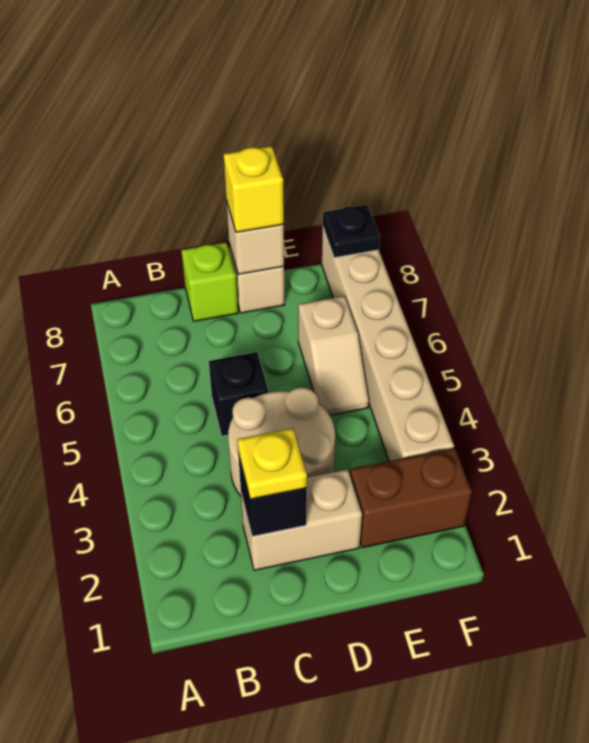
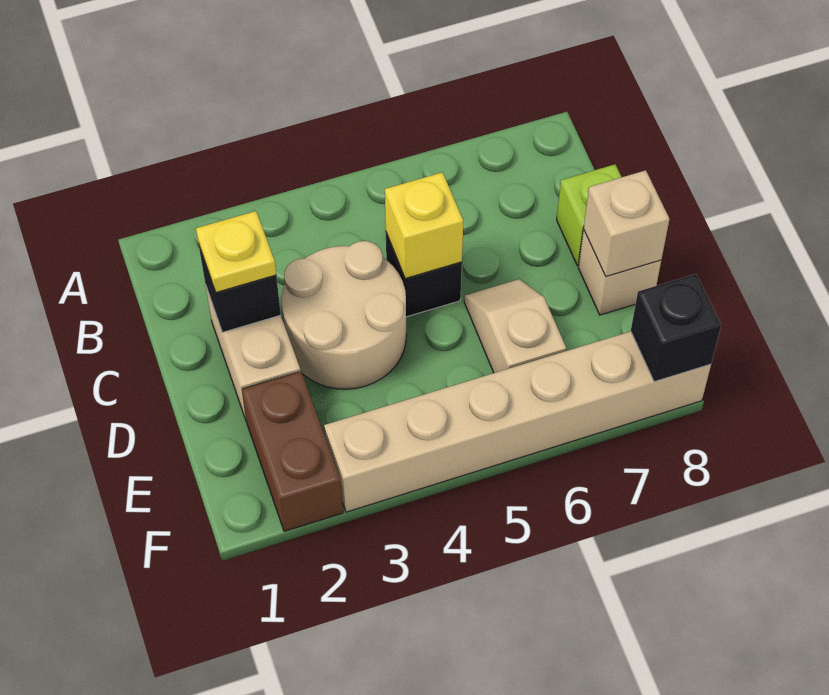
yellow brick D8 level 3 -> yellow brick C5 level 2
tan slope E5:E6 level 1 top 6 -> tan slope D6:E6 level 1 top E
black plate F8 level 2 -> black brick F8 level 2

